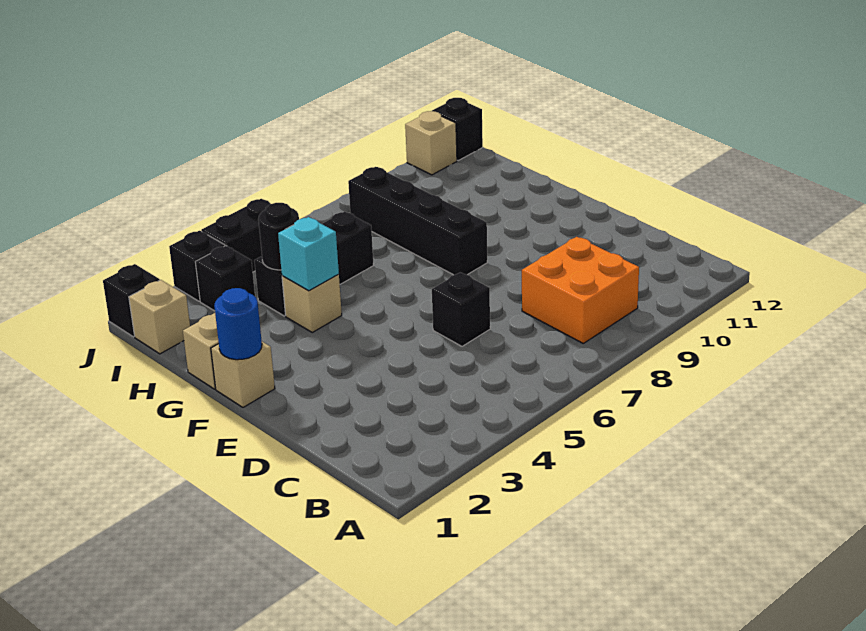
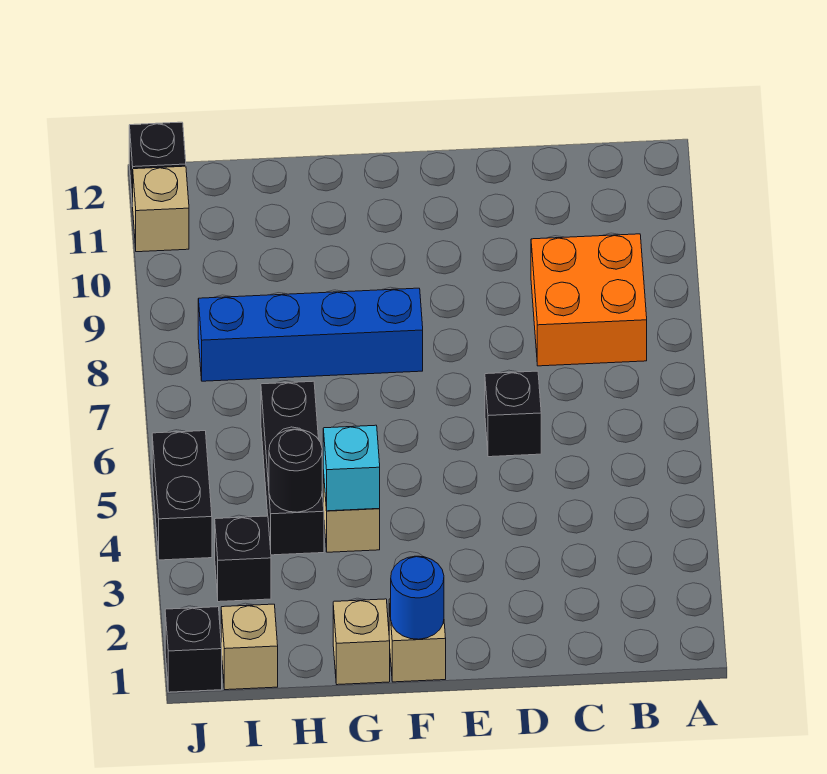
black brick F8:I8 level 1 -> blue brick F8:I8 level 1
black brick J3 level 1 -> none

